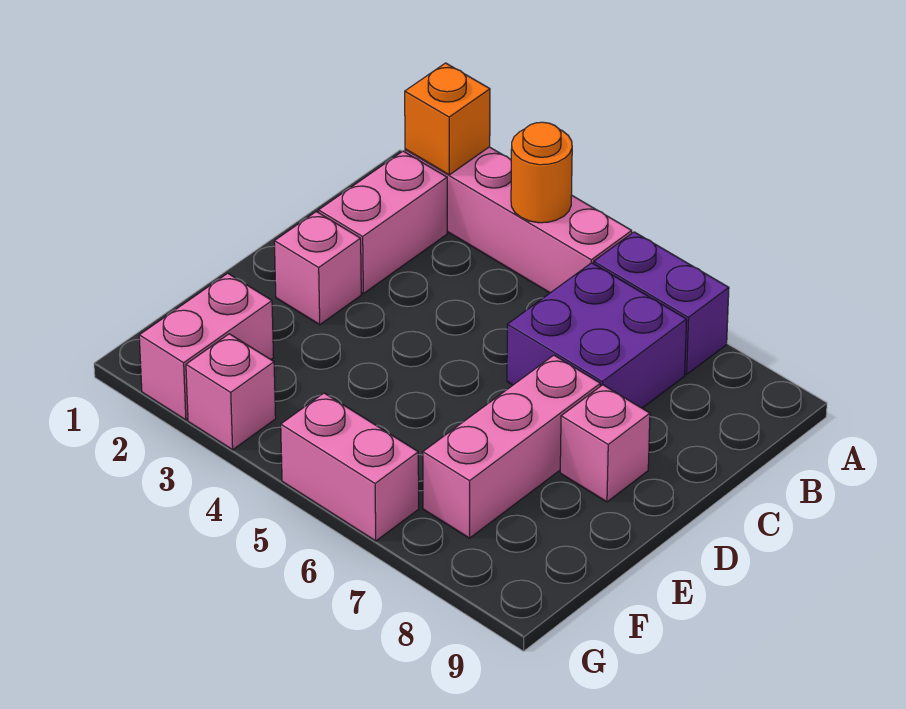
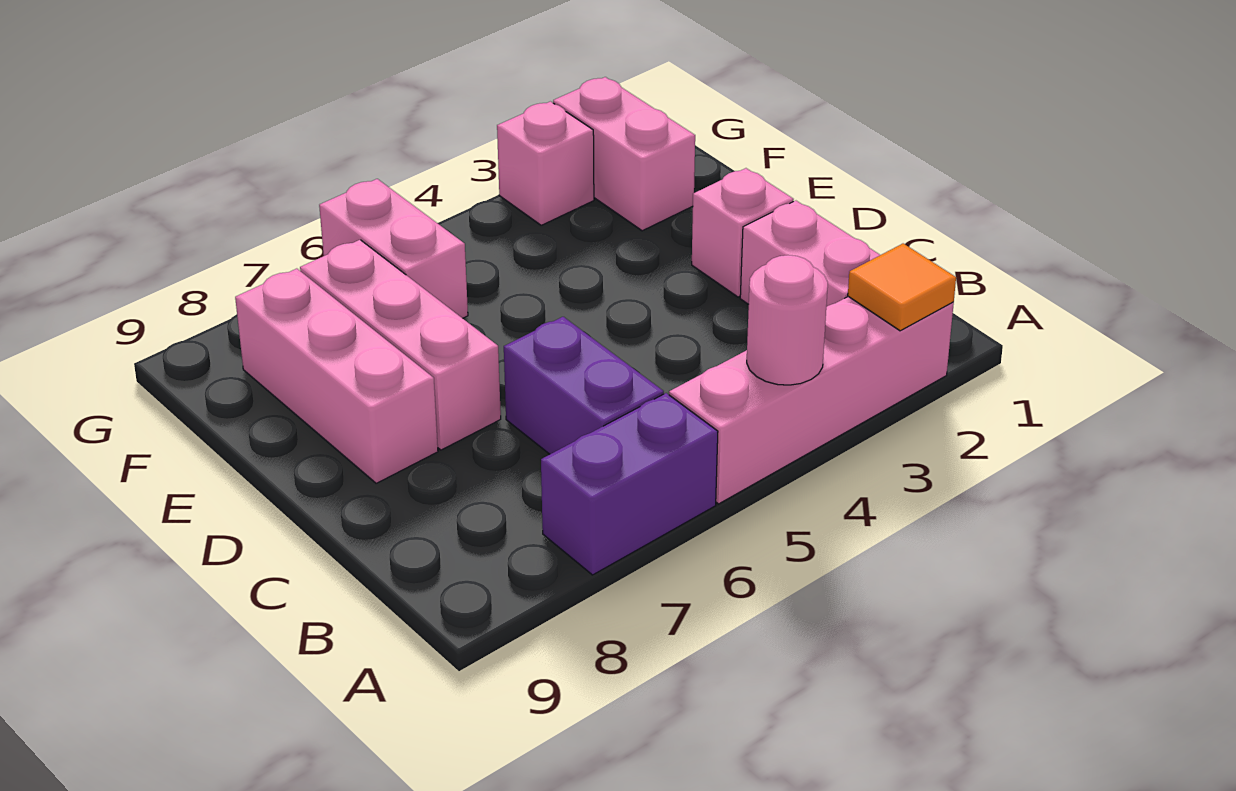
orange brick A2 level 2 -> orange tile A2 level 2
orange round brick A4 level 2 -> pink round brick A4 level 2
purple brick B6:C7 level 1 -> purple brick B6:C6 level 1
pink brick D8 level 1 -> pink brick D8:F8 level 1
pink brick G5:G6 level 1 -> pink brick F6:G6 level 1

